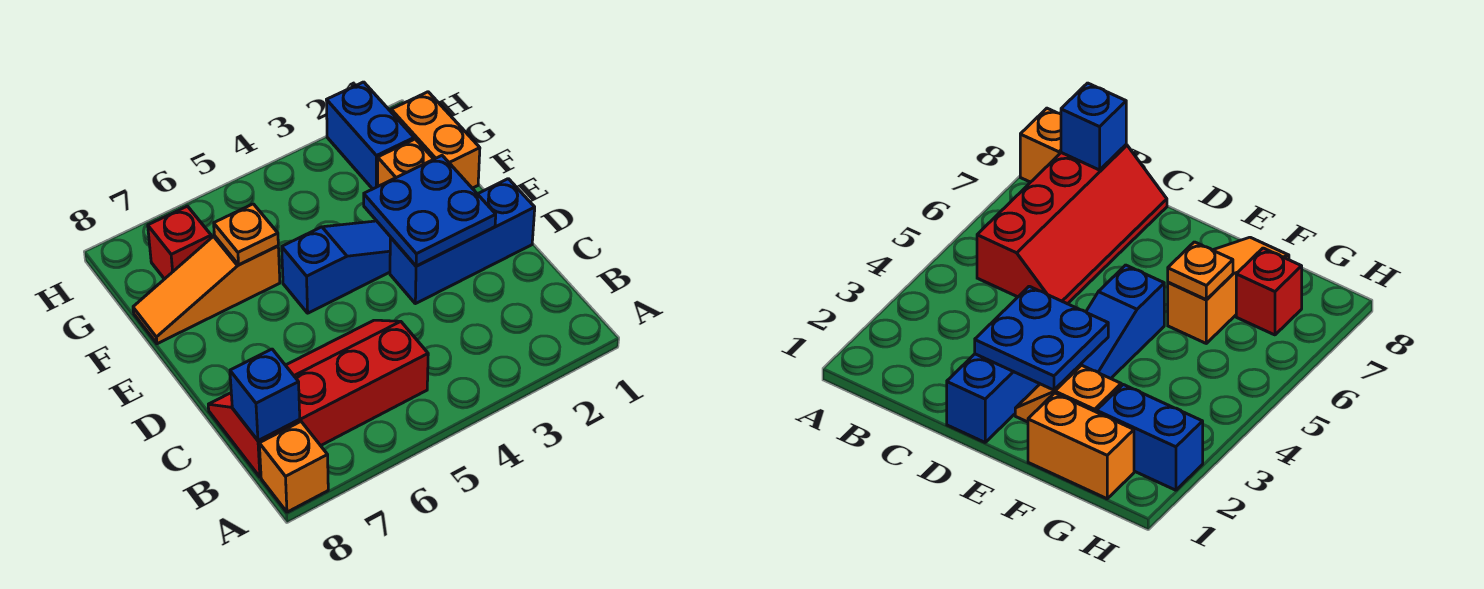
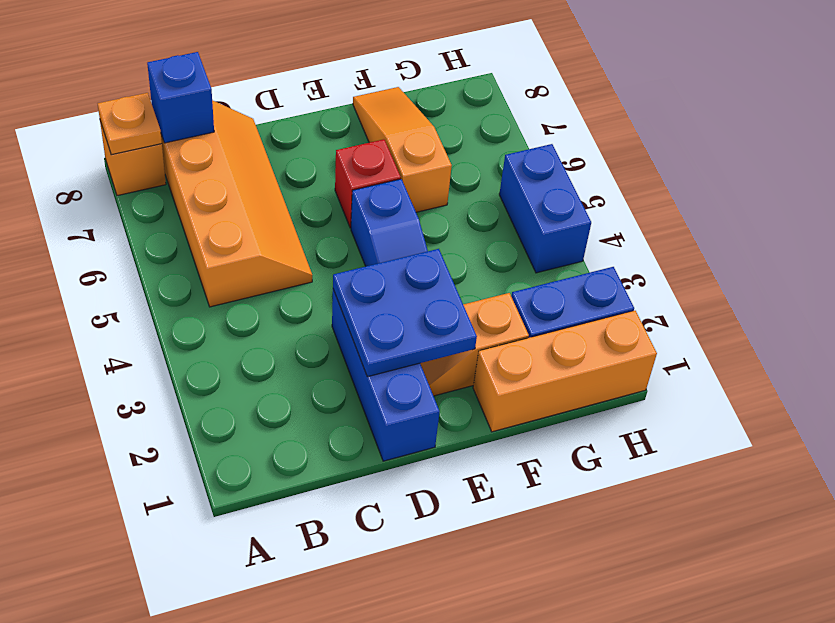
red slope B5:C8 level 1 top B -> orange slope B5:C8 level 1 top B
orange brick F1:G1 level 1 -> orange brick F1:H1 level 1
orange plate F6 level 2 -> orange plate A8 level 2
red brick G7 level 1 -> red brick E6 level 1
none -> blue brick H4:H5 level 1

